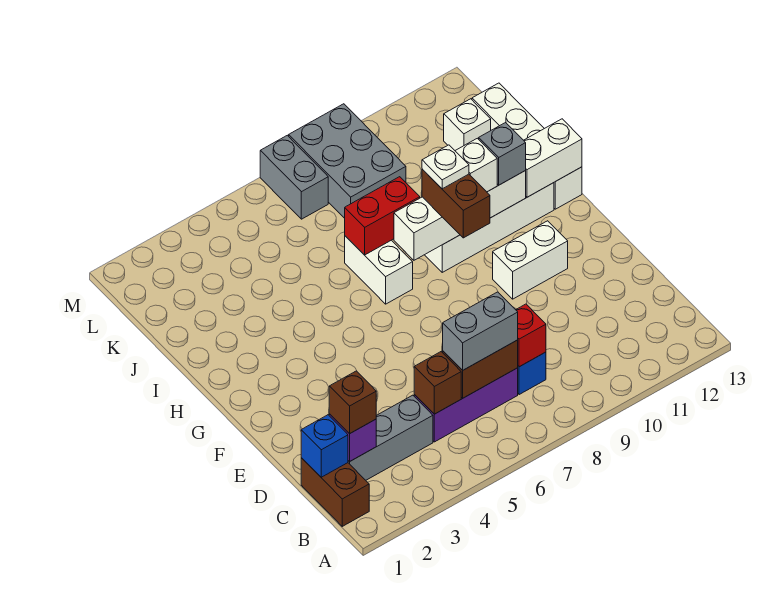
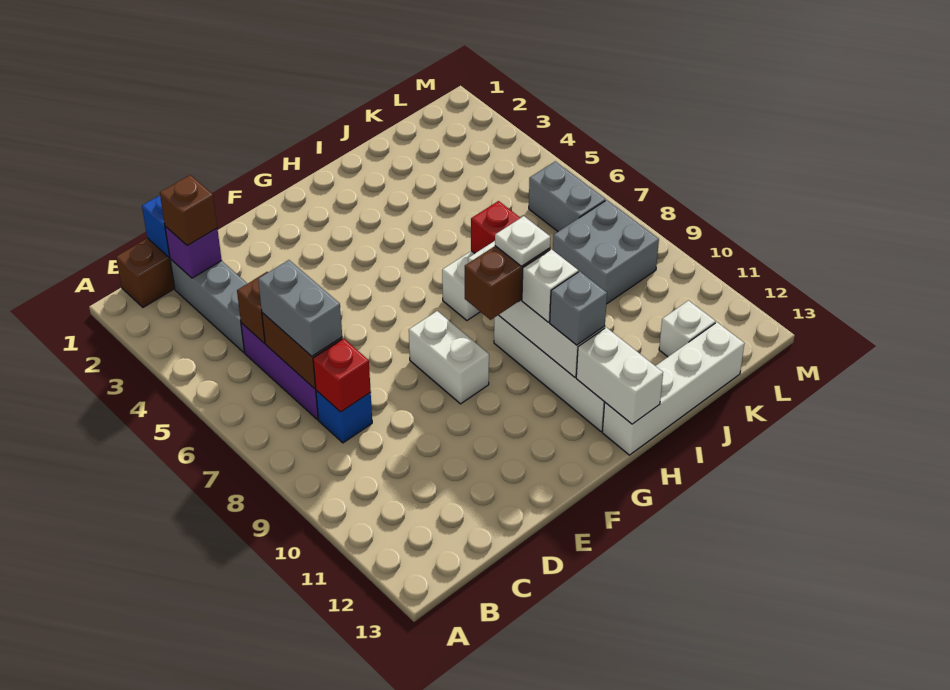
white brick F10:F11 level 1 -> white brick F8:F9 level 1
grey brick K8:M9 level 1 -> grey brick K8:L9 level 1
grey brick L7:M7 level 1 -> grey brick L6:L7 level 1

